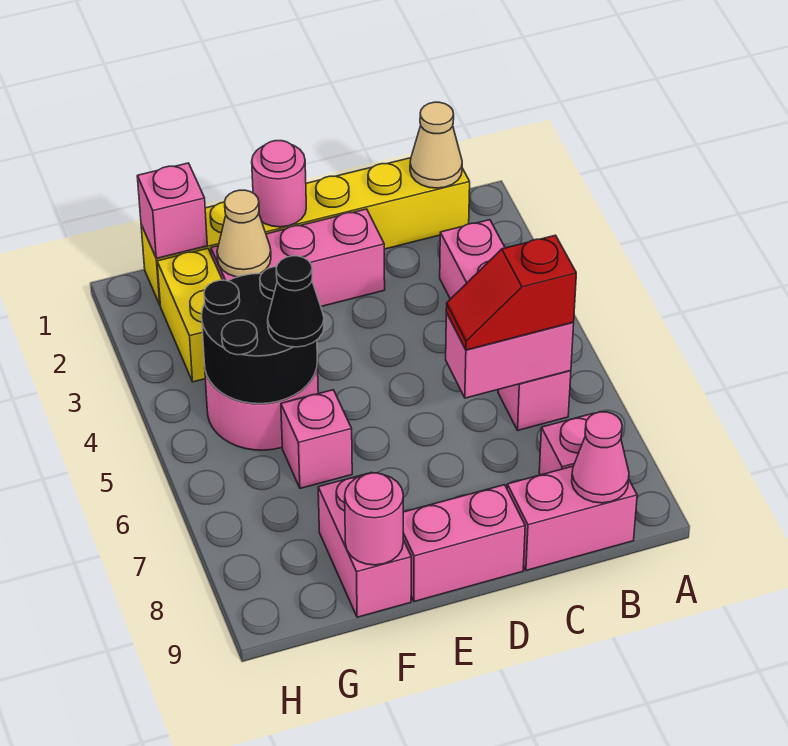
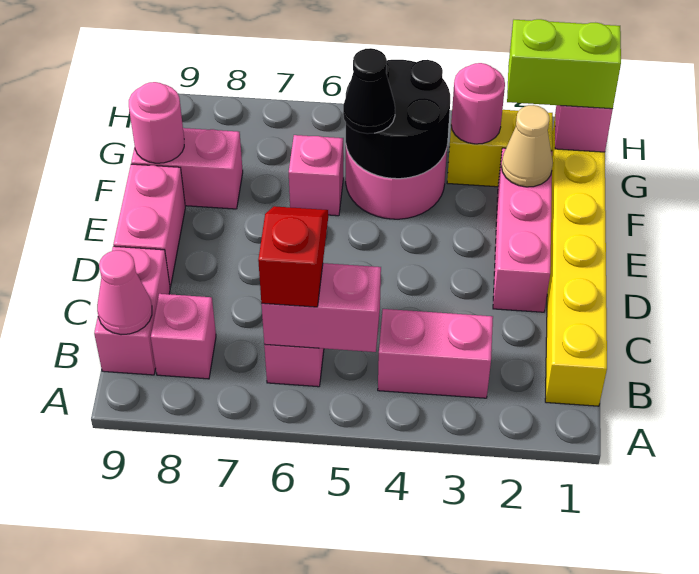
tan cone B1 level 2 -> none
pink brick B6:C6 level 2 -> pink brick B5:B6 level 2
pink round brick E1 level 2 -> pink round brick G3 level 2
none -> lime brick G1:G2 level 3

